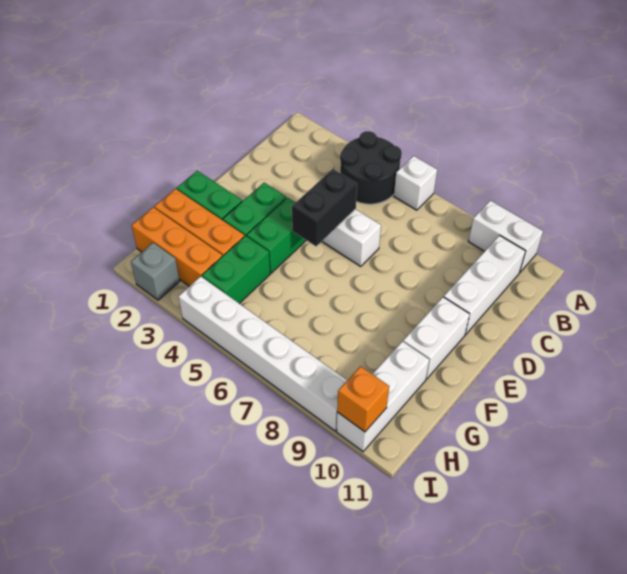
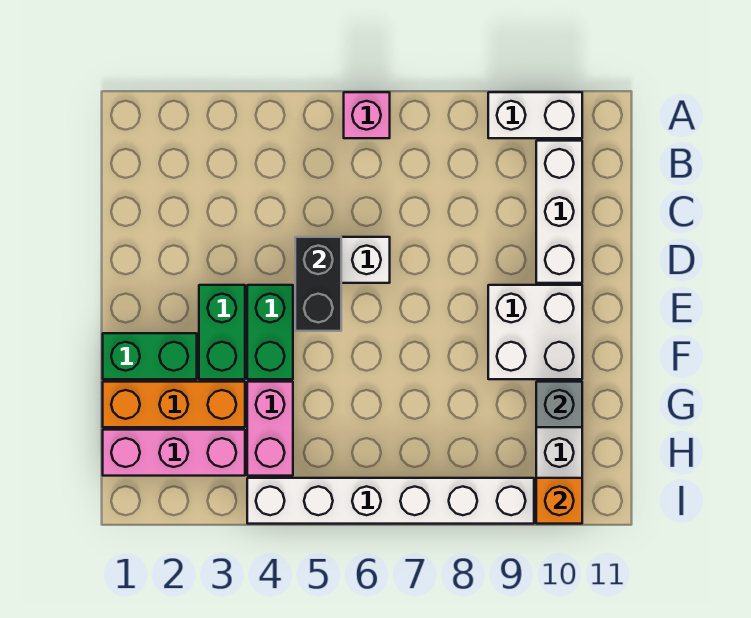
black round brick A4:B5 level 1 -> none
white brick A6 level 1 -> pink brick A6 level 1
white brick E10:F10 level 1 -> white brick E9:F10 level 1
green brick G4:H4 level 1 -> pink brick G4:H4 level 1
orange brick H1:H3 level 1 -> pink brick H1:H3 level 1
grey brick I2 level 1 -> grey brick G10 level 2

